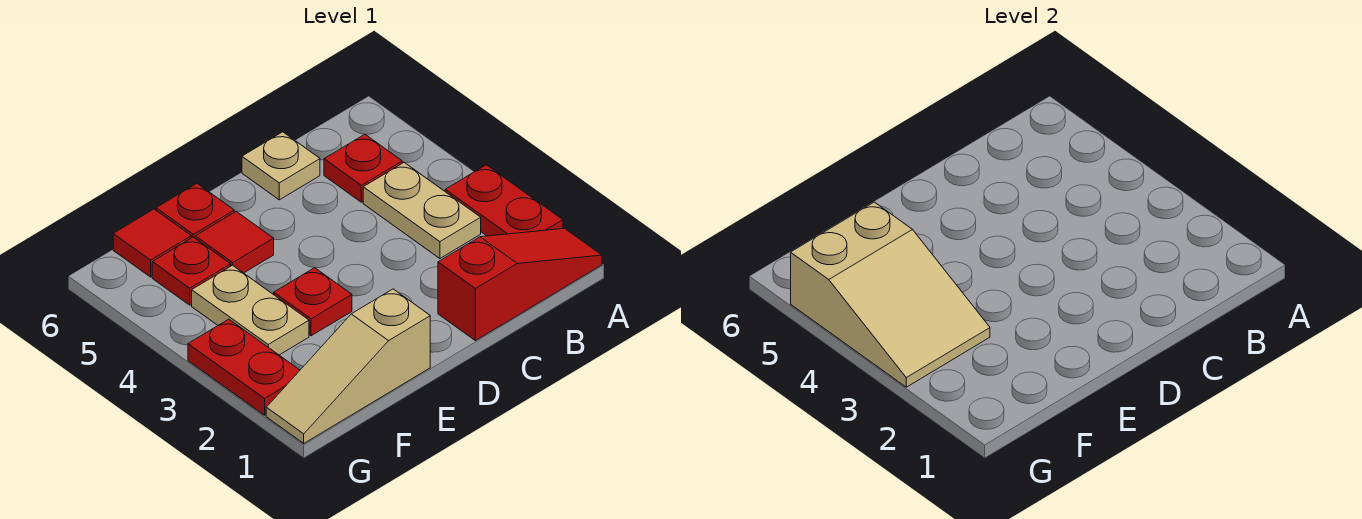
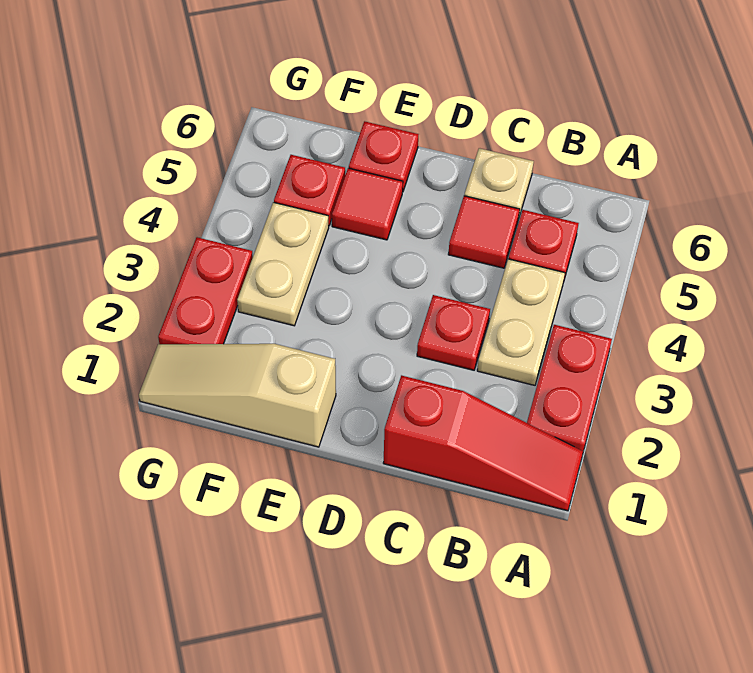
red plate E3 level 1 -> red plate C3 level 1
tan slope F3:G5 level 2 top 5 -> none
red tile F6 level 1 -> red tile C5 level 1

